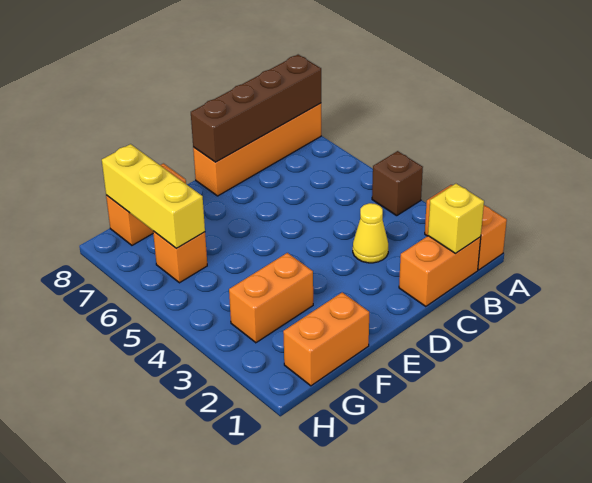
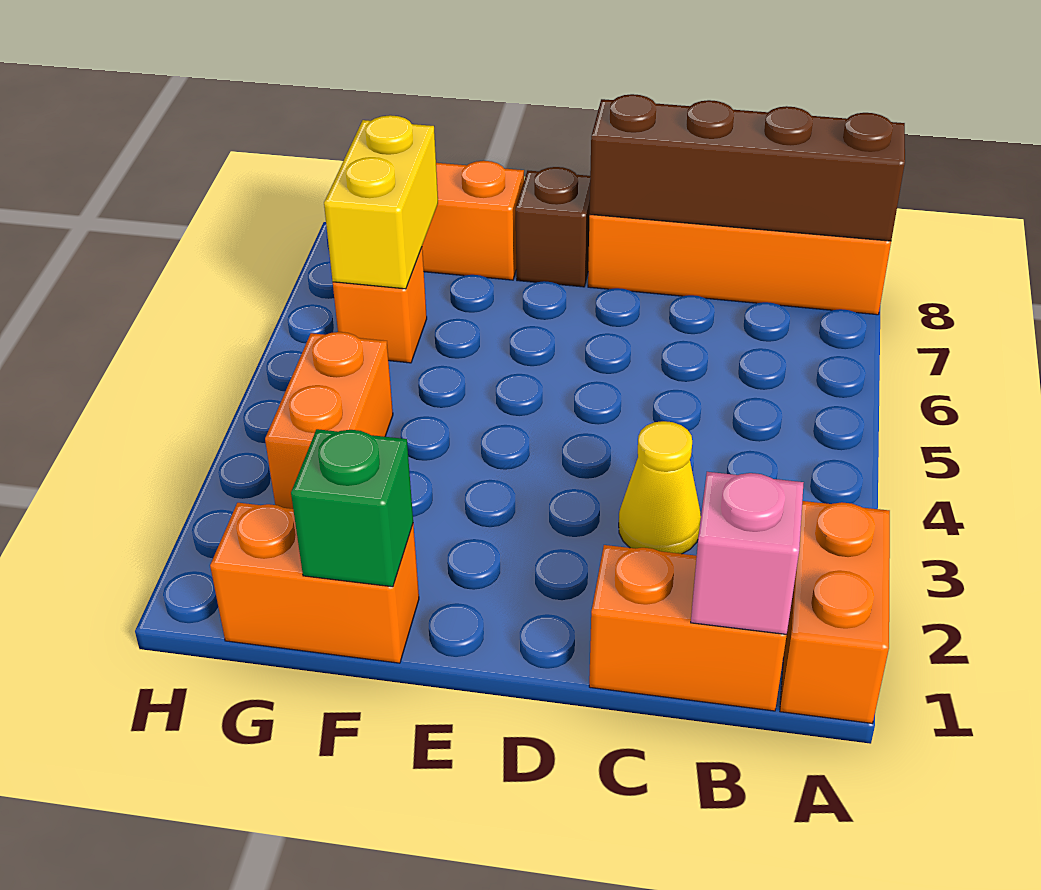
brown brick A4 level 1 -> brown brick E8 level 1
yellow brick B1 level 2 -> pink brick B1 level 2
none -> green brick F1 level 2
orange brick F3:G3 level 1 -> orange brick G3:G4 level 1
yellow brick G6:G8 level 2 -> yellow brick G6:G7 level 2

